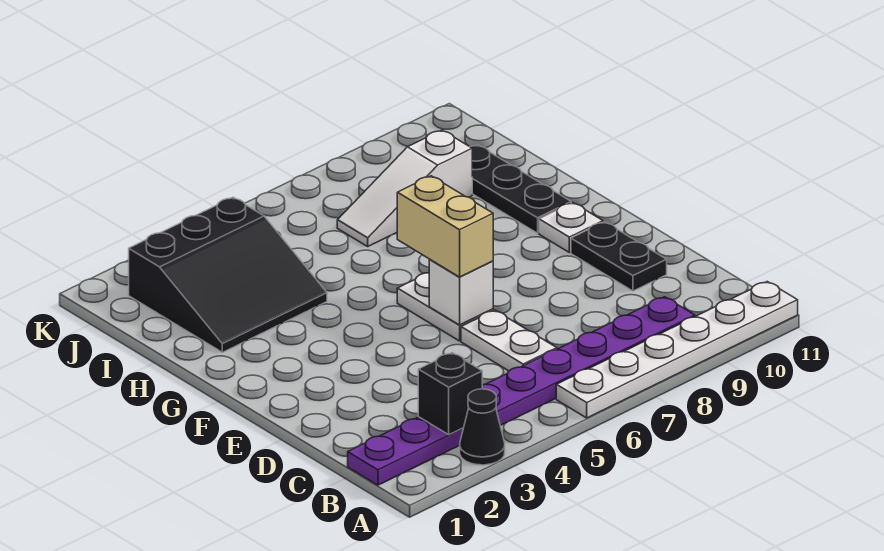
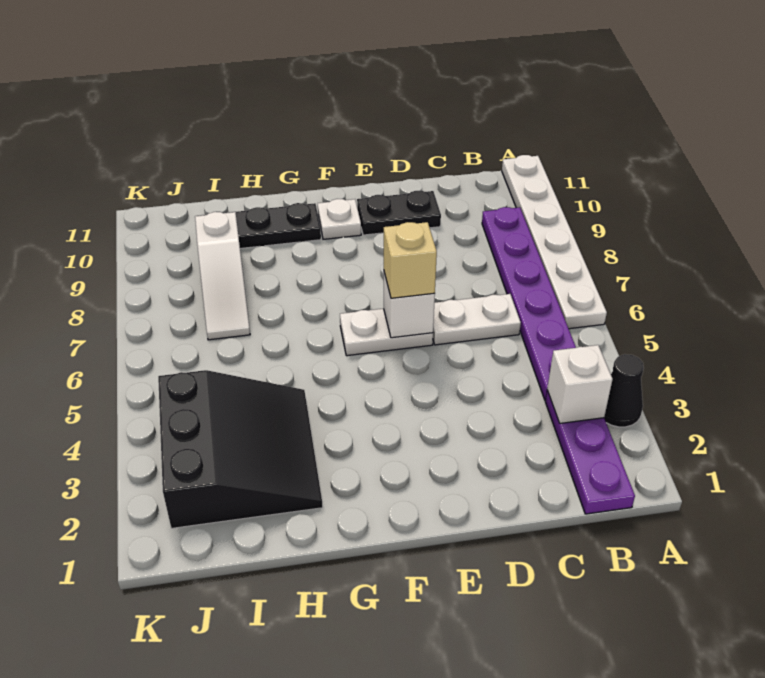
black brick B3 level 2 -> white brick B3 level 2
tan brick E6:F6 level 3 -> tan brick E6 level 3

